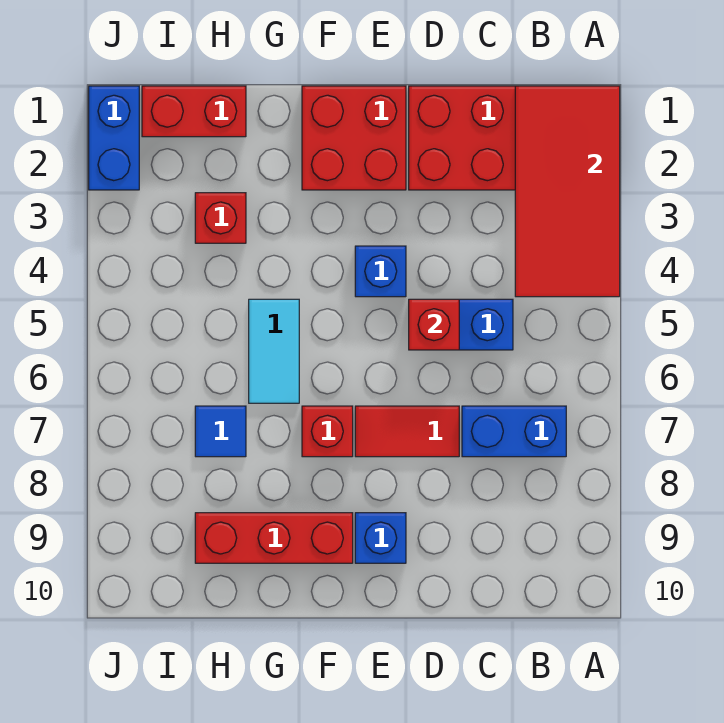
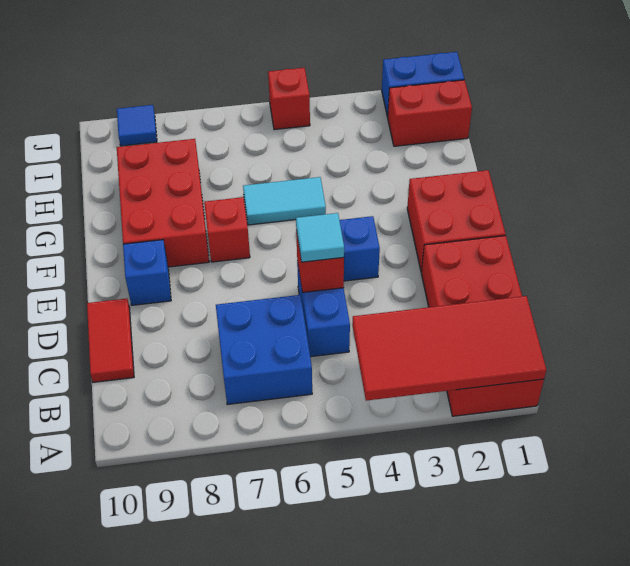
blue brick B7:C7 level 1 -> blue brick B6:C7 level 1
none -> cyan tile D5 level 3
red tile D7:E7 level 1 -> red tile C10:D10 level 1
red brick F9:H9 level 1 -> red brick F8:H9 level 1
red brick H1:I1 level 1 -> red brick I1:I2 level 1
red brick H3 level 1 -> red brick J5 level 1
blue tile H7 level 1 -> blue tile J9 level 1

